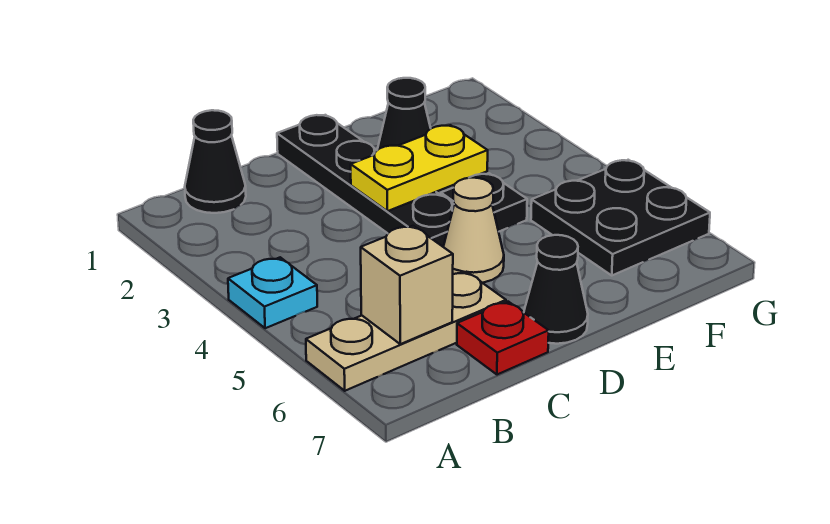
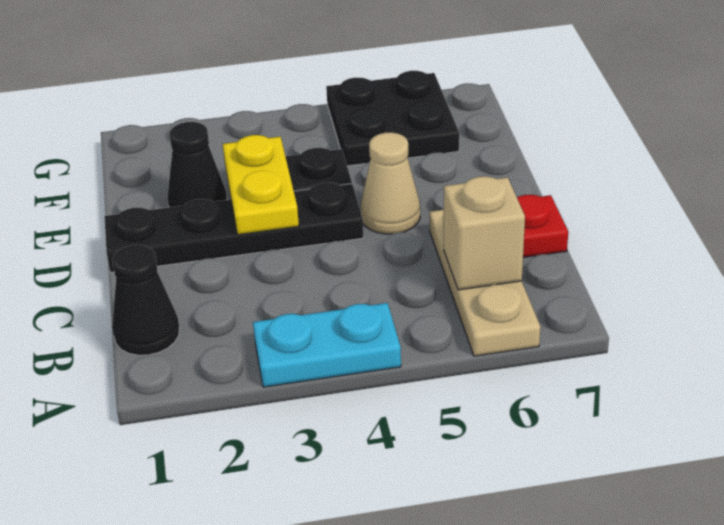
cyan plate A4 level 1 -> cyan plate A3:A4 level 1
black cone D7 level 1 -> none

